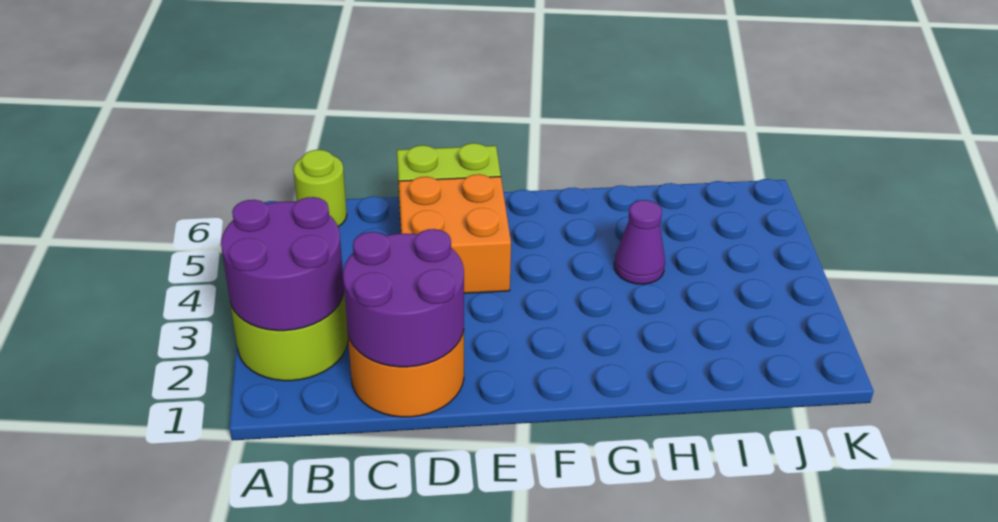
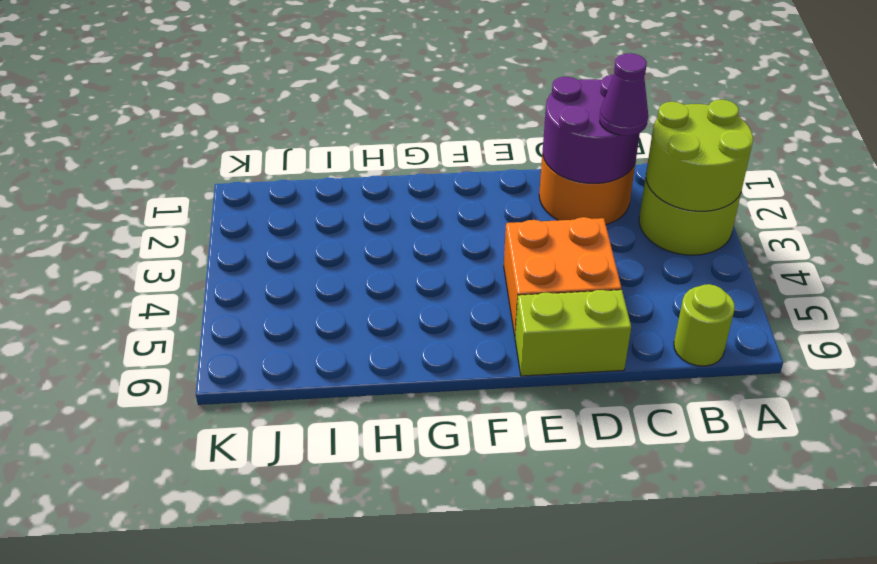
purple round brick A2:B3 level 2 -> lime round brick A2:B3 level 2
purple cone H4 level 1 -> purple cone C2 level 3

